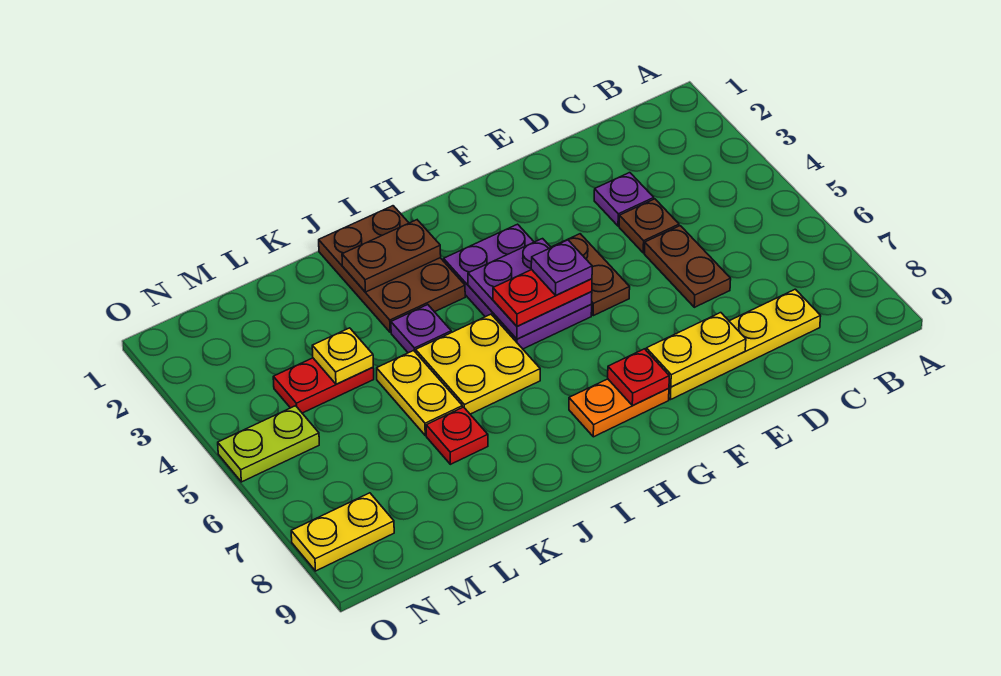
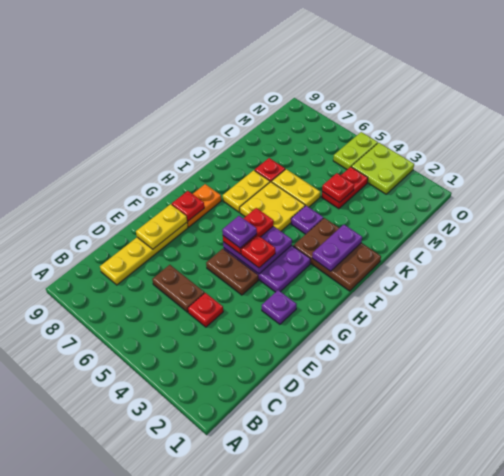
purple plate D3 level 1 -> purple plate F2 level 1
brown plate D4 level 1 -> red plate D4 level 1
none -> red plate G4 level 3
brown plate I2:J2 level 2 -> purple plate I2:J2 level 2
yellow plate L4 level 2 -> red plate L4 level 2
none -> lime plate N3:O4 level 1
yellow plate N8:O8 level 1 -> yellow plate I7:J7 level 1

